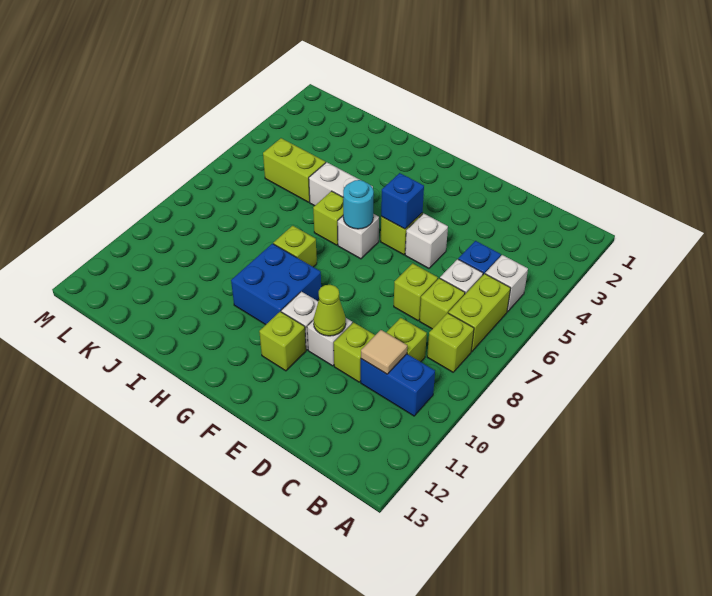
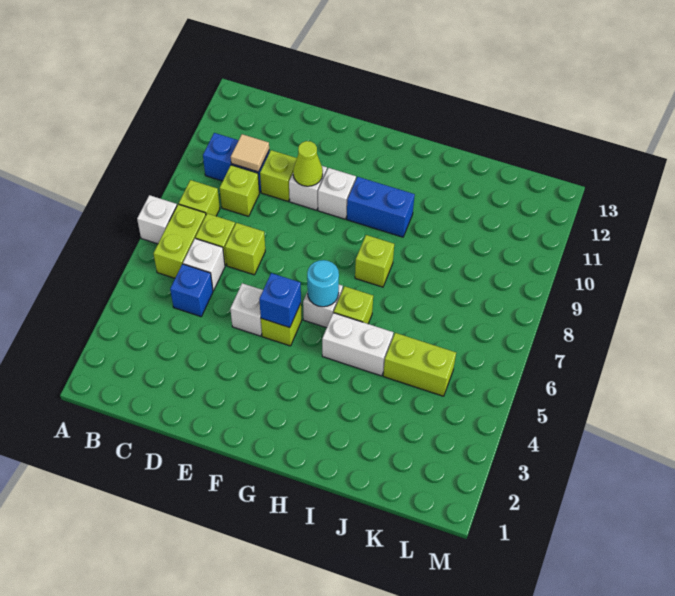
white brick B5 level 1 -> white brick A7 level 1
lime brick F11 level 1 -> none
blue brick G9:H10 level 1 -> blue brick G10:H10 level 1

